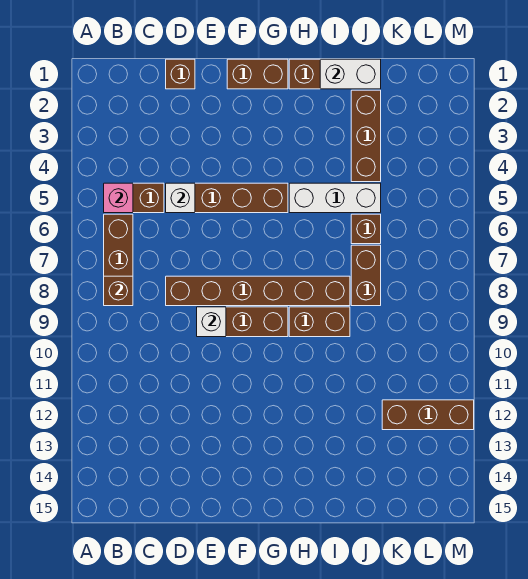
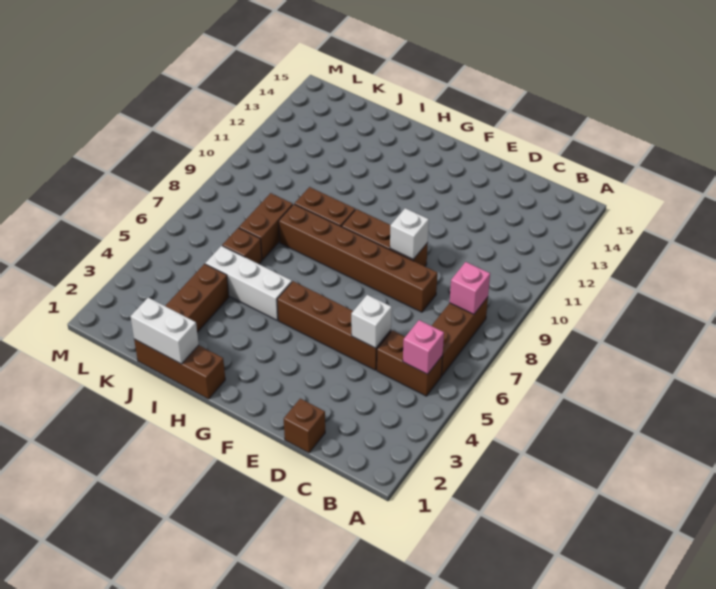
brown brick B8 level 2 -> pink brick B8 level 2
brown brick F1:G1 level 1 -> none
brown brick K12:M12 level 1 -> none

